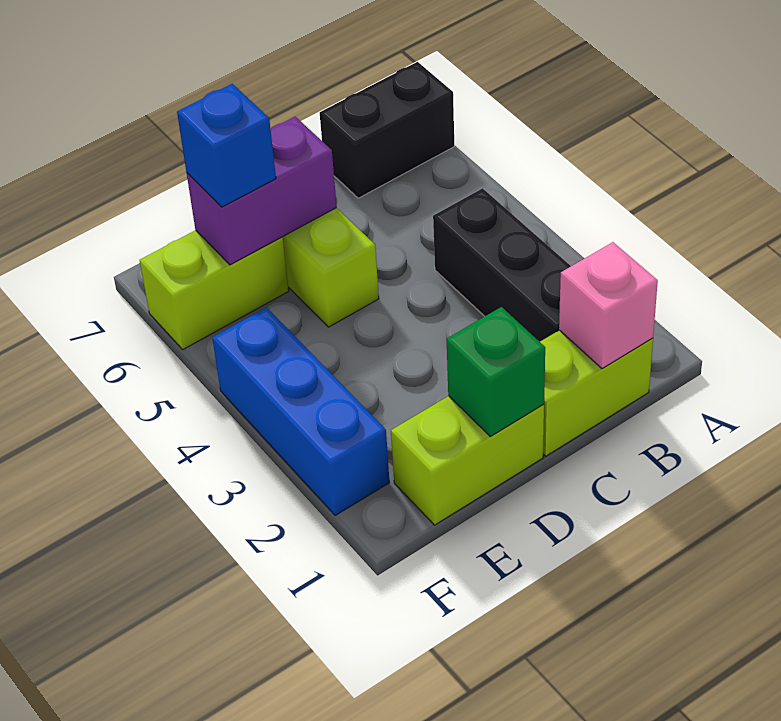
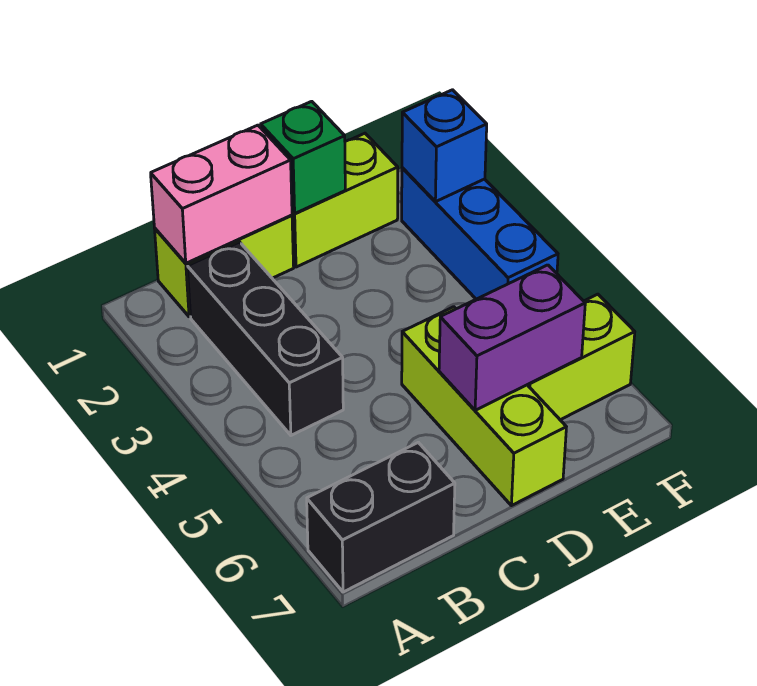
pink brick B1 level 2 -> pink brick B1:C1 level 2
blue brick E6 level 3 -> blue brick F2 level 2

